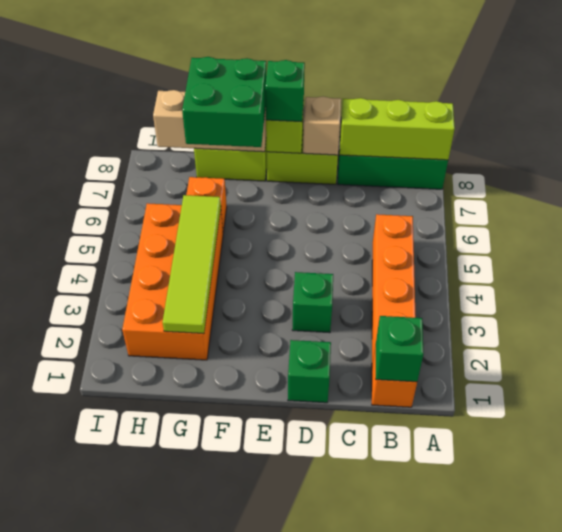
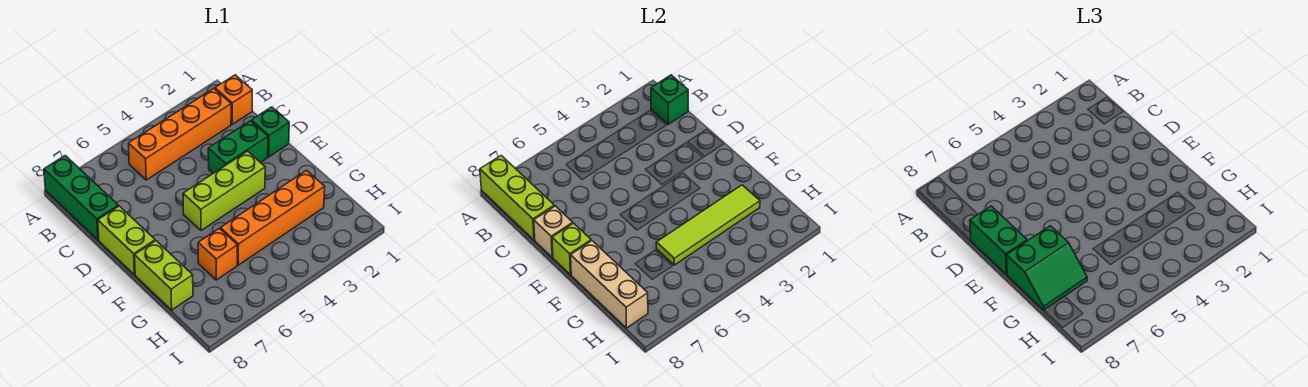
green brick D3 level 1 -> green brick D2:D3 level 1
none -> lime brick E3:E5 level 1
green brick E8 level 3 -> green brick D8:E8 level 3
green brick F7:G8 level 3 -> green slope F7:G8 level 3 top F
orange brick G2:H5 level 1 -> orange brick G2:G5 level 1

